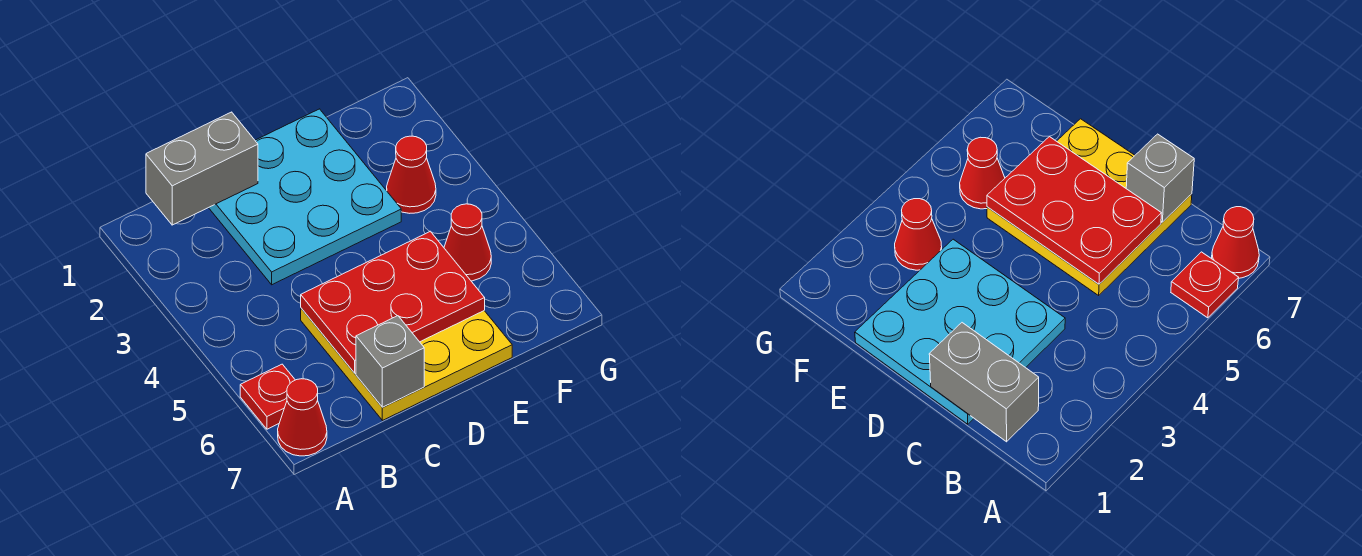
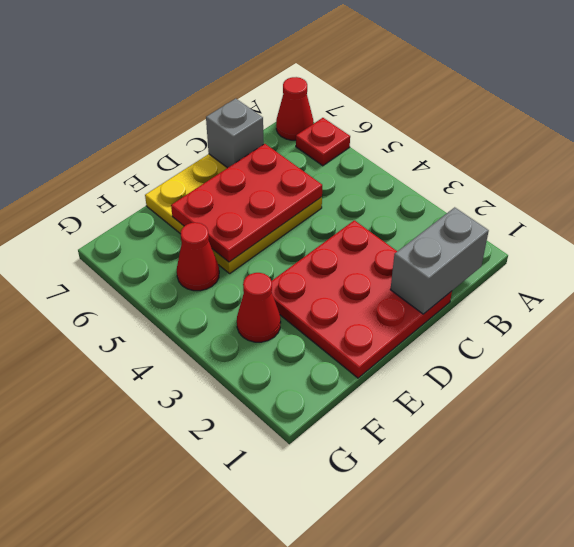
cyan plate C1:E3 level 1 -> red plate C1:E3 level 1

